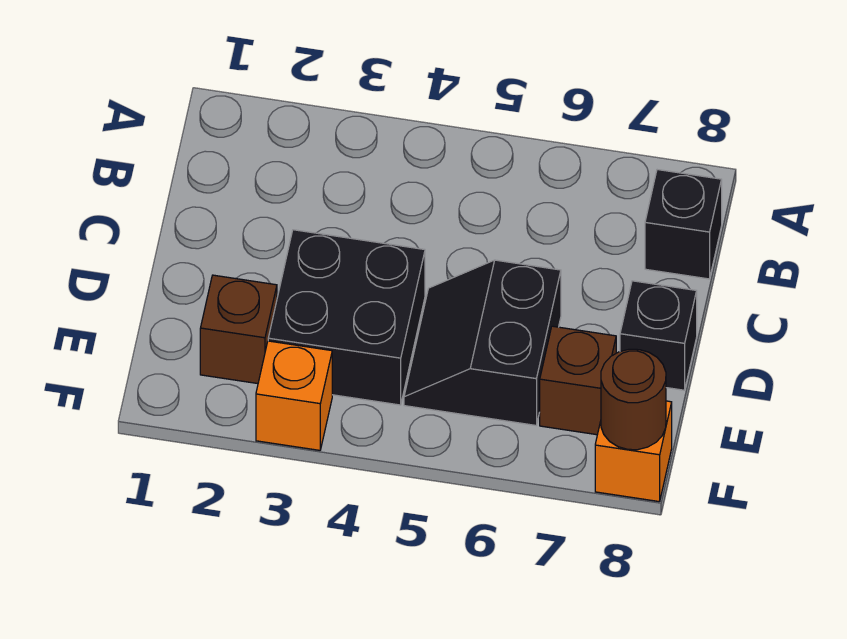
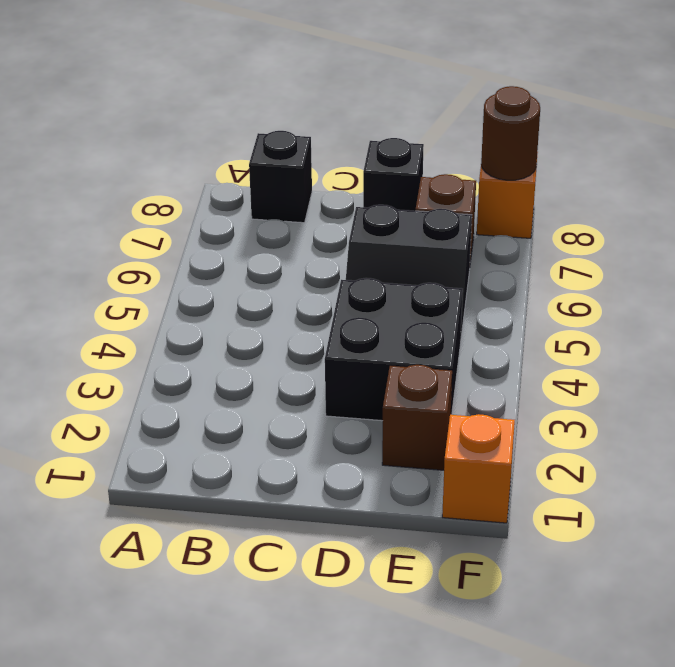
orange brick F3 level 1 -> orange brick F1 level 1

